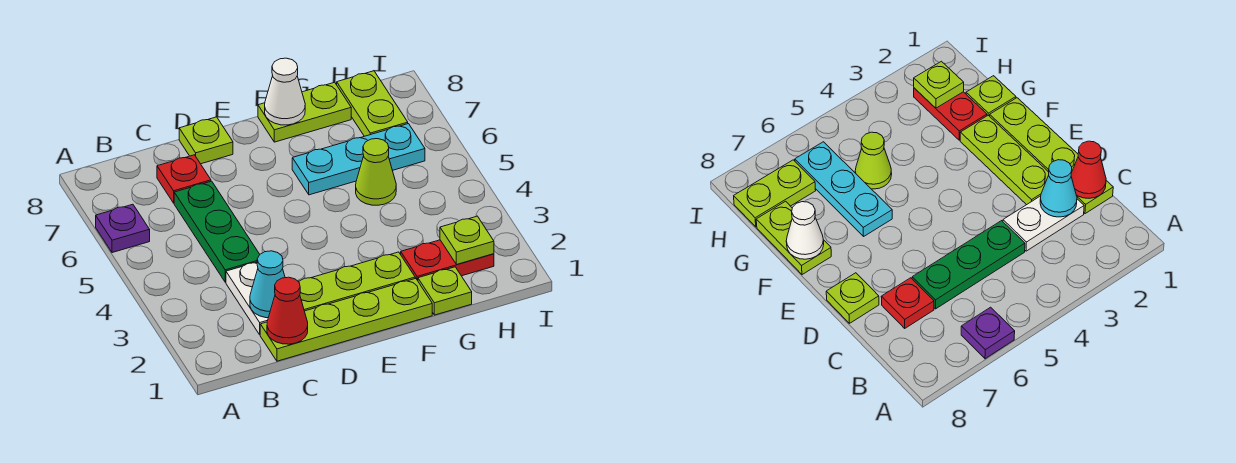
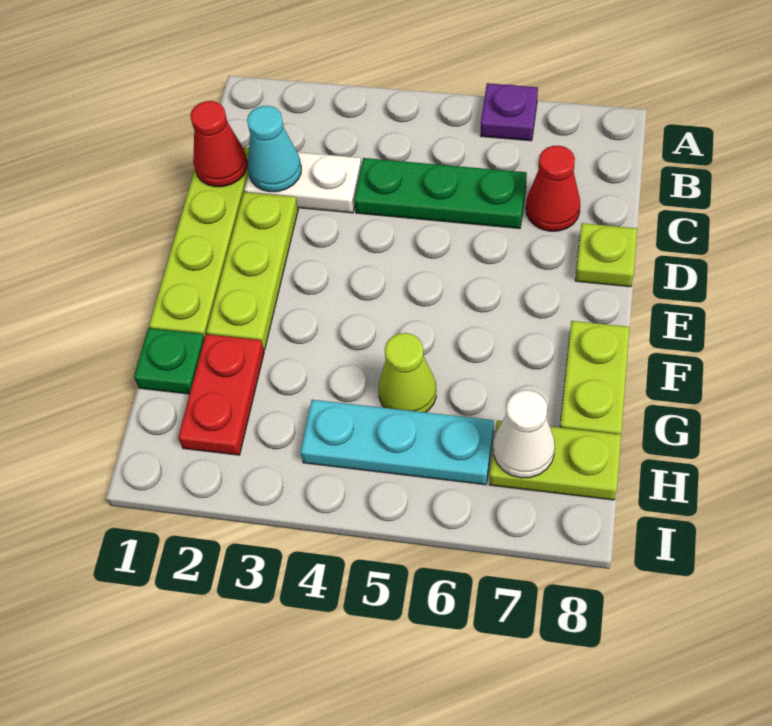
red plate C7 level 1 -> red cone C7 level 1
cyan plate F6:H6 level 1 -> cyan plate H4:H6 level 1
white cone F8 level 2 -> white cone H7 level 2
lime plate G1 level 1 -> green plate G1 level 1
lime plate H2 level 2 -> none

